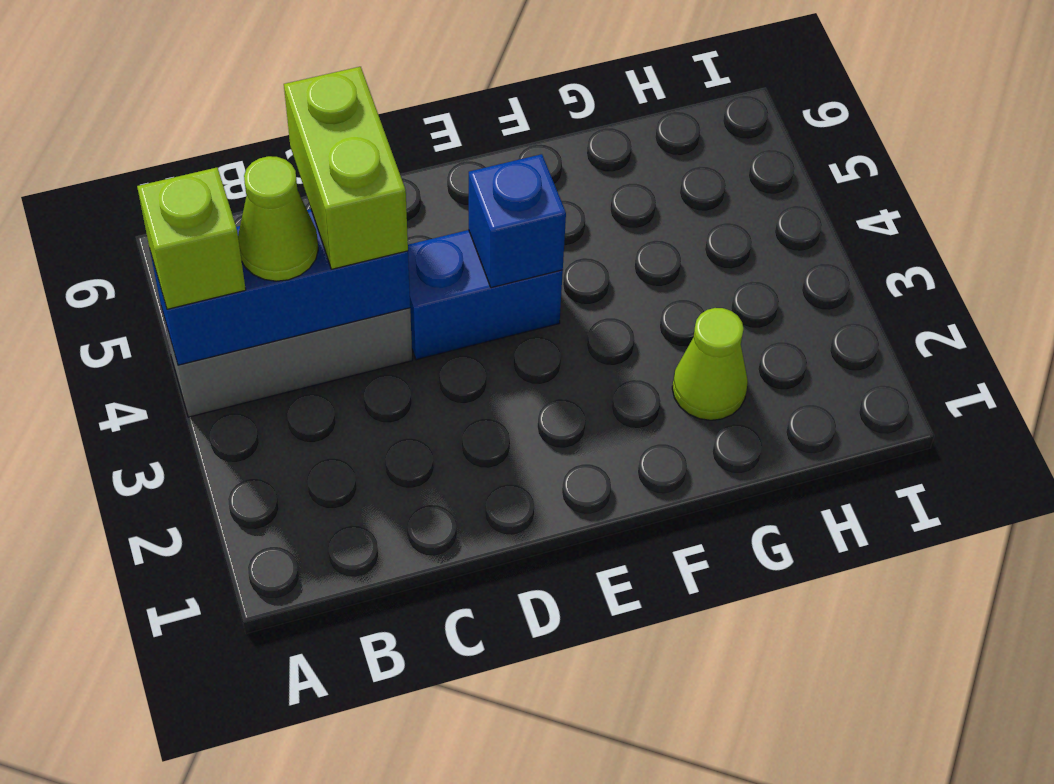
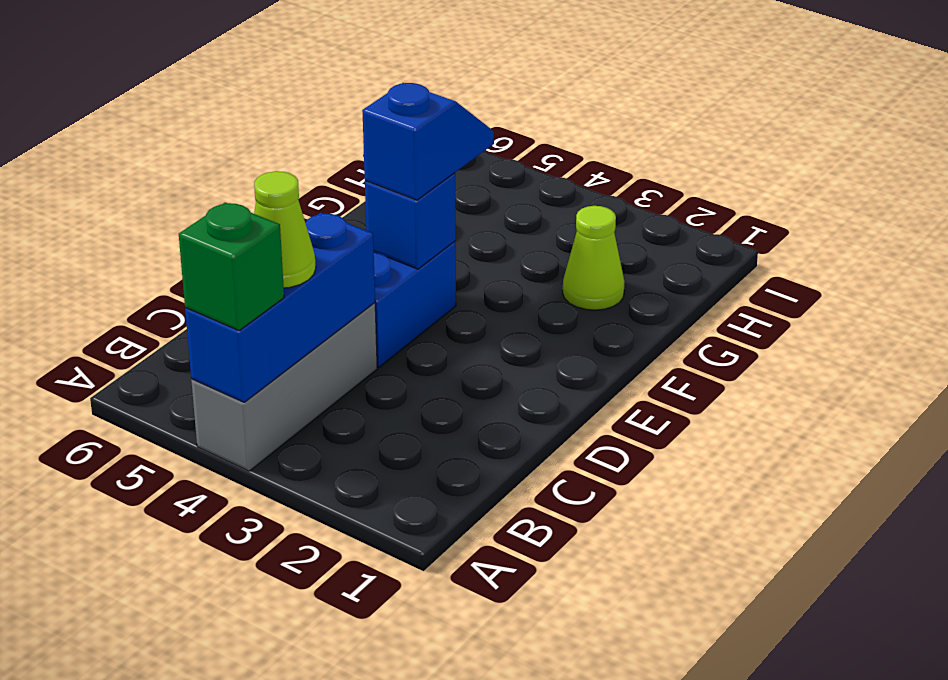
lime brick A4 level 3 -> green brick A4 level 3
lime brick C4:C5 level 3 -> none
none -> blue slope E4:F4 level 3 top E

